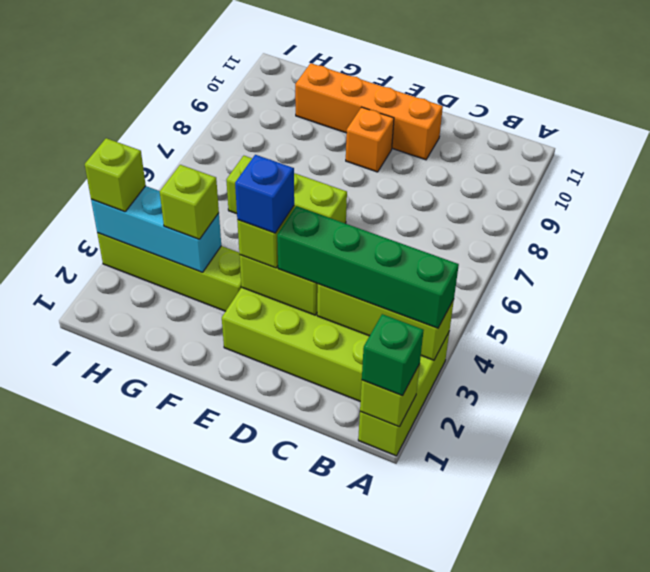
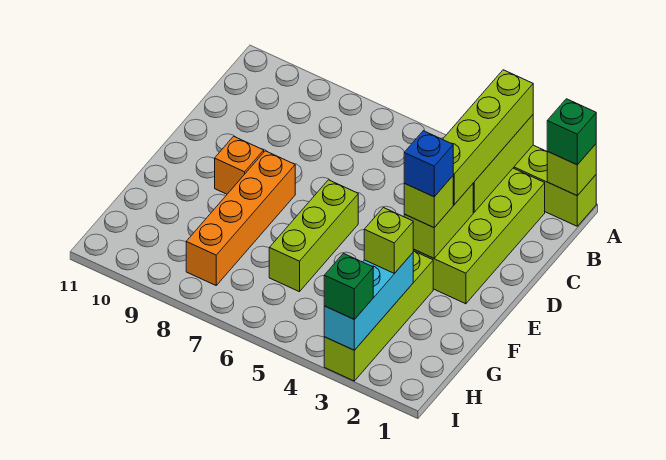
green brick A3:D3 level 3 -> lime brick A3:D3 level 3
orange brick D10:G10 level 1 -> orange brick E8:H8 level 1
lime brick I3 level 3 -> green brick I3 level 3

